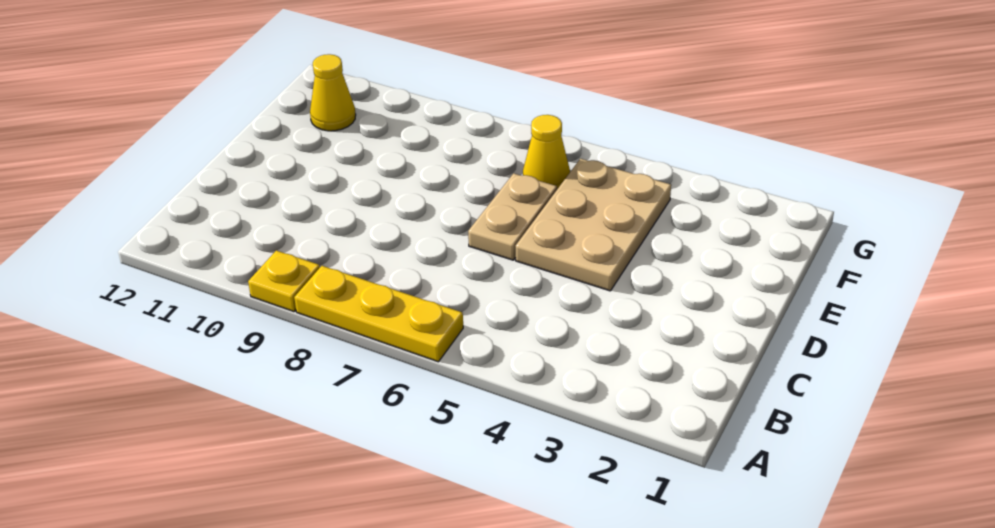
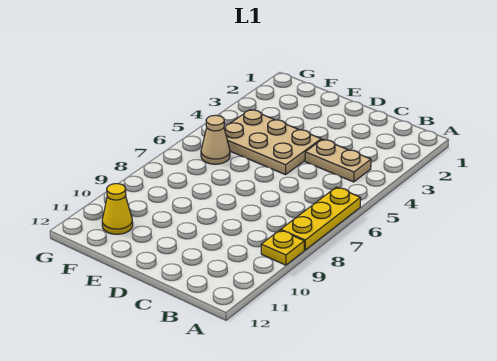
tan plate D6:E6 level 1 -> tan plate B4:C4 level 1
yellow cone F6 level 1 -> tan cone F6 level 1

